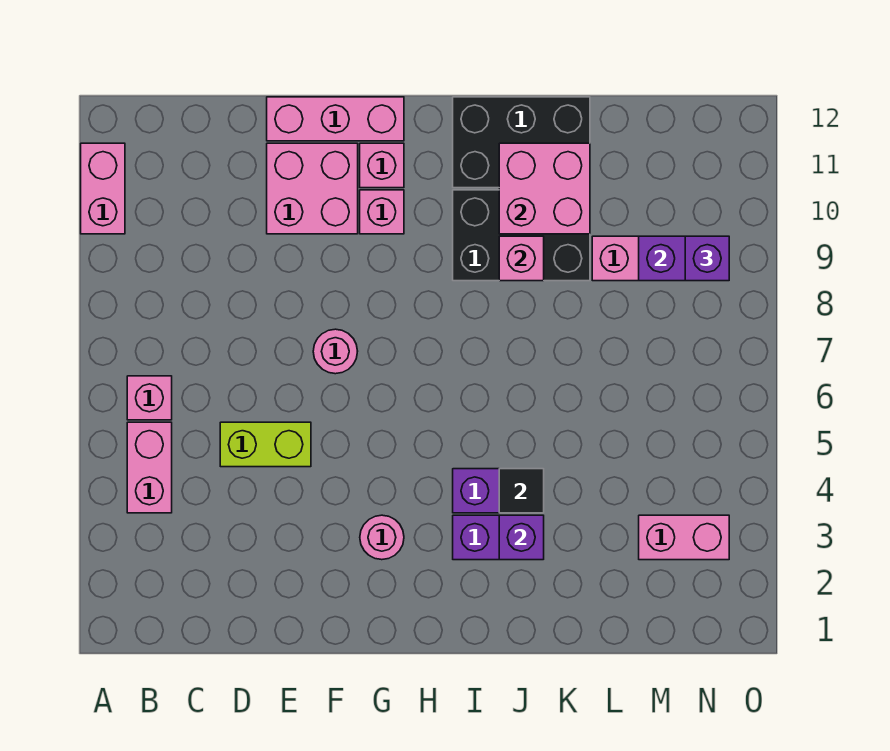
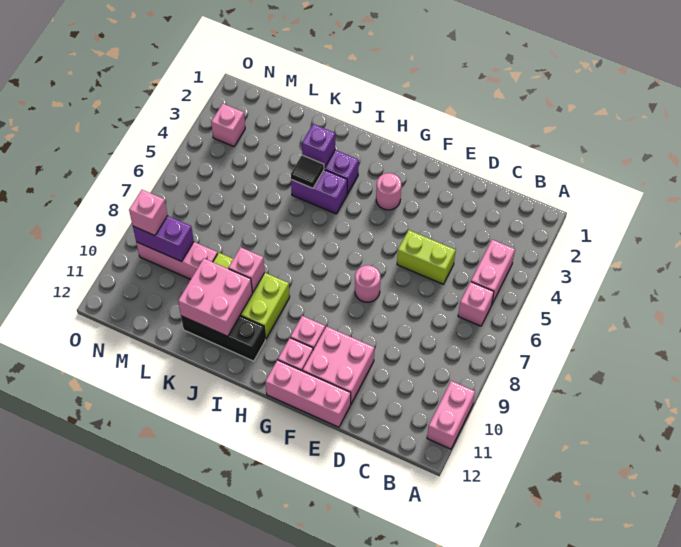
black brick I9:K10 level 1 -> lime brick I9:K10 level 1
black brick I11:K12 level 1 -> black brick I11:K11 level 1
pink brick M3:N3 level 1 -> pink brick N3 level 1
purple brick N9 level 3 -> pink brick N9 level 3

